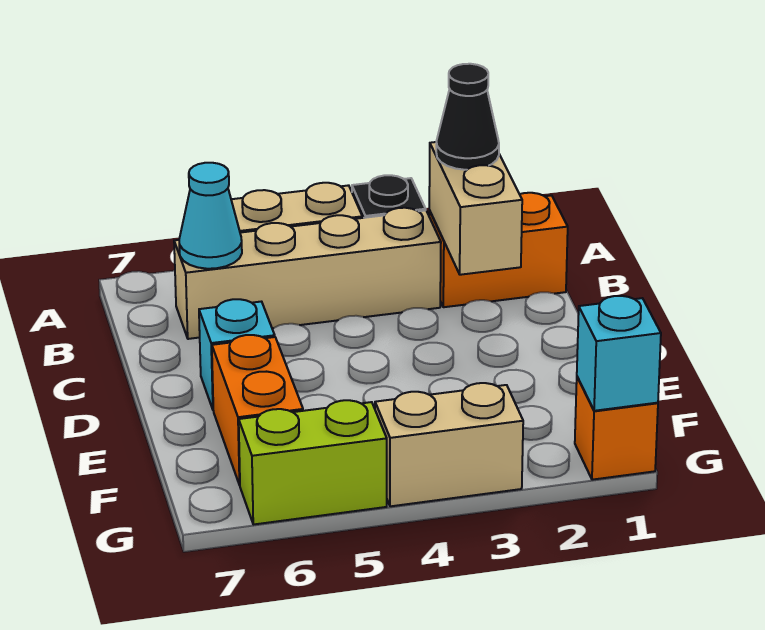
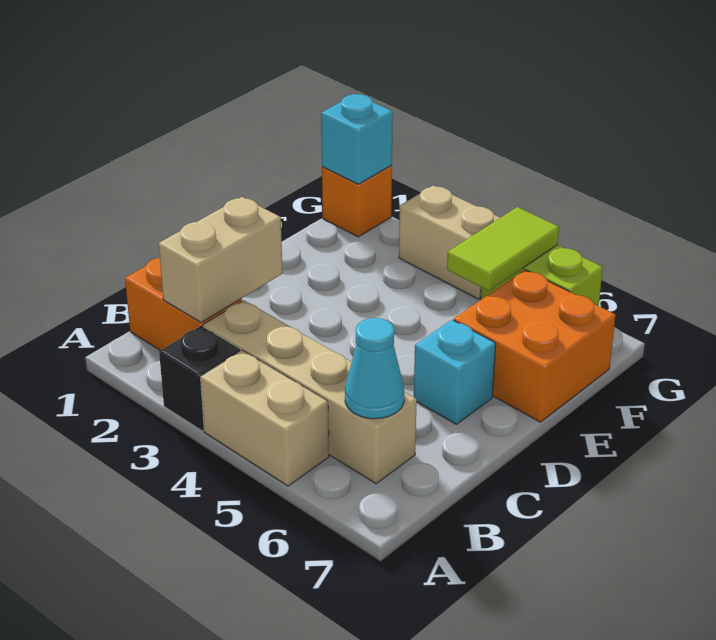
black cone B2 level 3 -> none
orange brick E6:F6 level 1 -> orange brick E6:F7 level 1
none -> lime tile F5:G5 level 2

